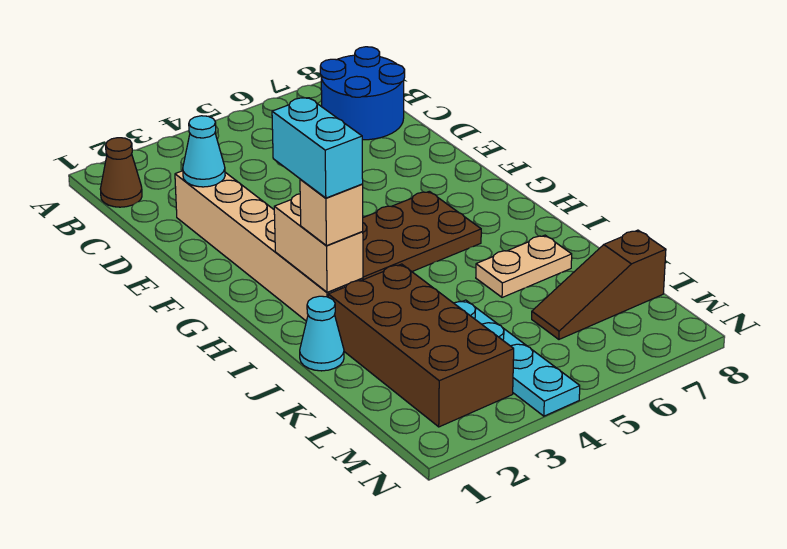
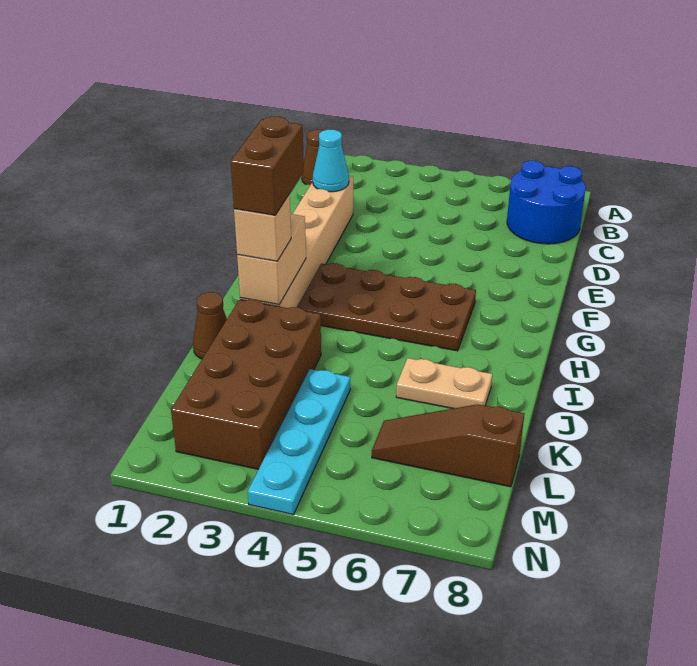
cyan brick H2:I2 level 4 -> brown brick H2:I2 level 4
cyan cone J1 level 1 -> brown cone J1 level 1

